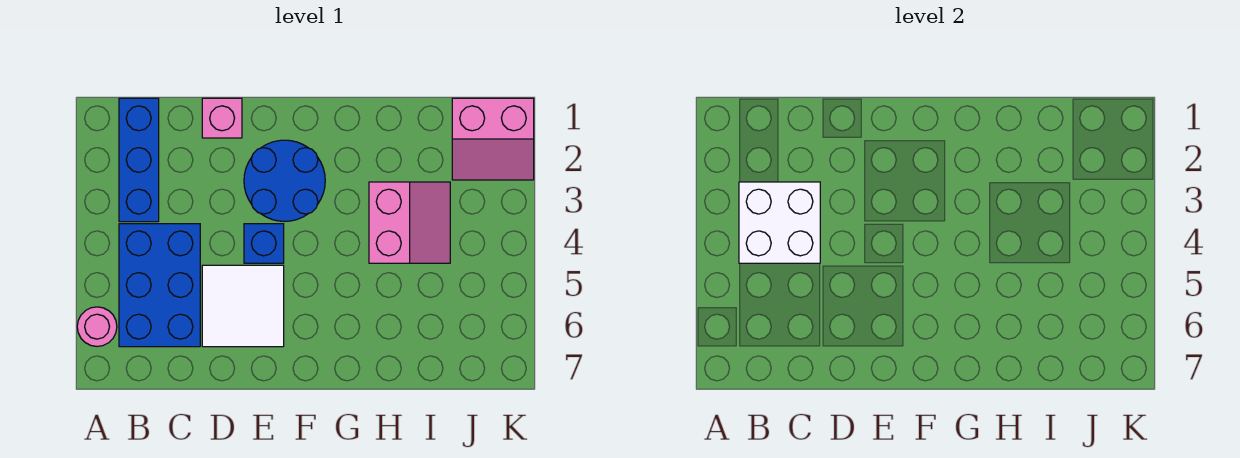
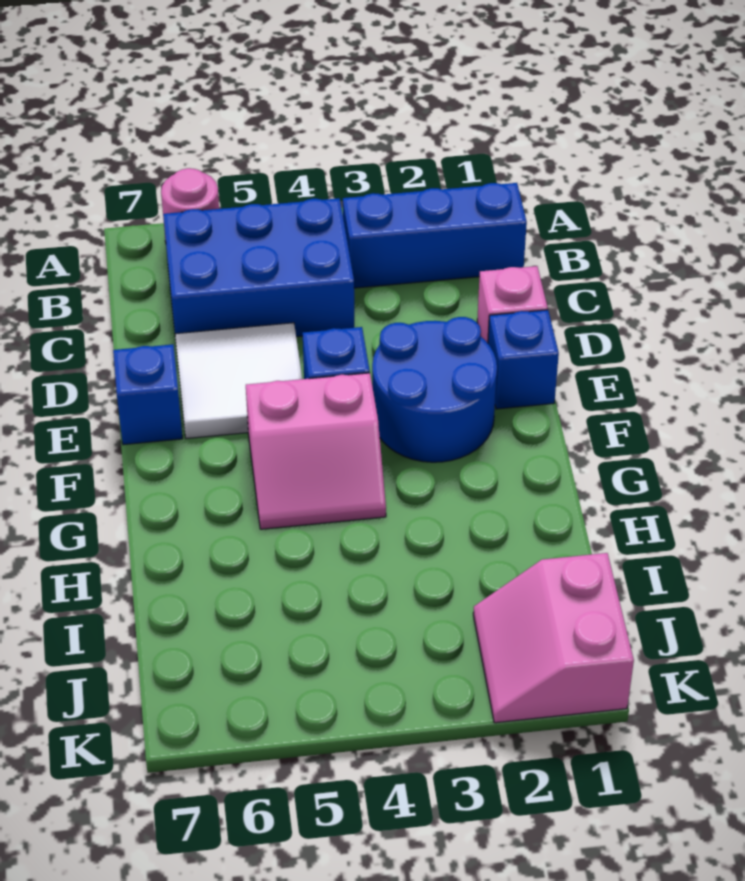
white brick B3:C4 level 2 -> none
none -> blue brick E1 level 1
none -> blue brick E7 level 1
pink slope H3:I4 level 1 top H -> pink slope F4:G5 level 1 top F

